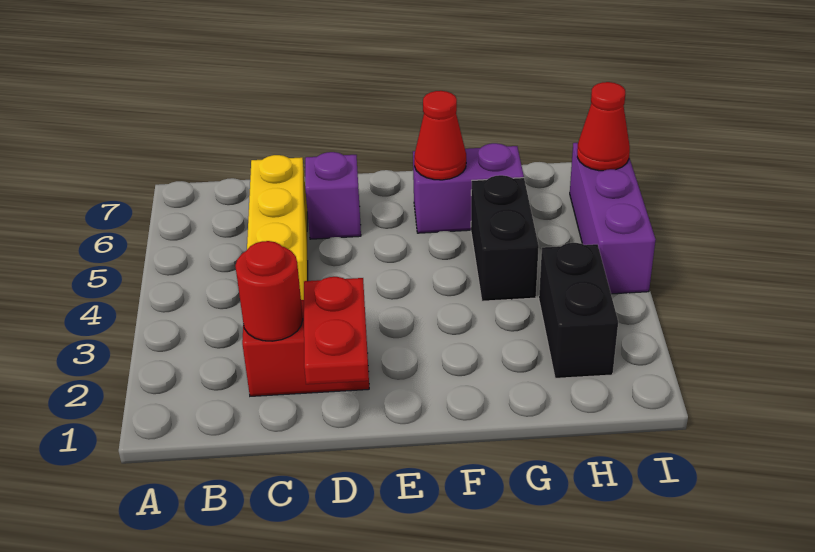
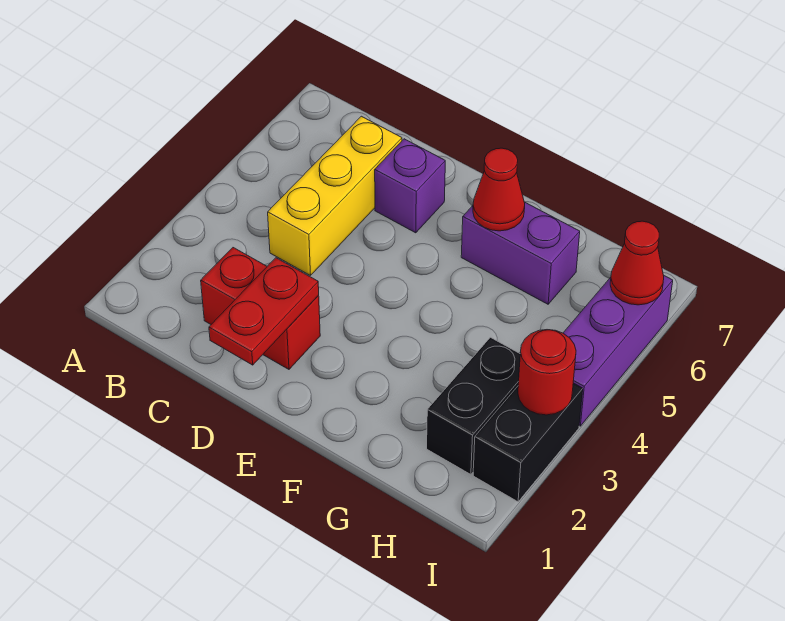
red round brick C2 level 2 -> red round brick I3 level 2
black brick G4:G5 level 1 -> black brick I2:I3 level 1

